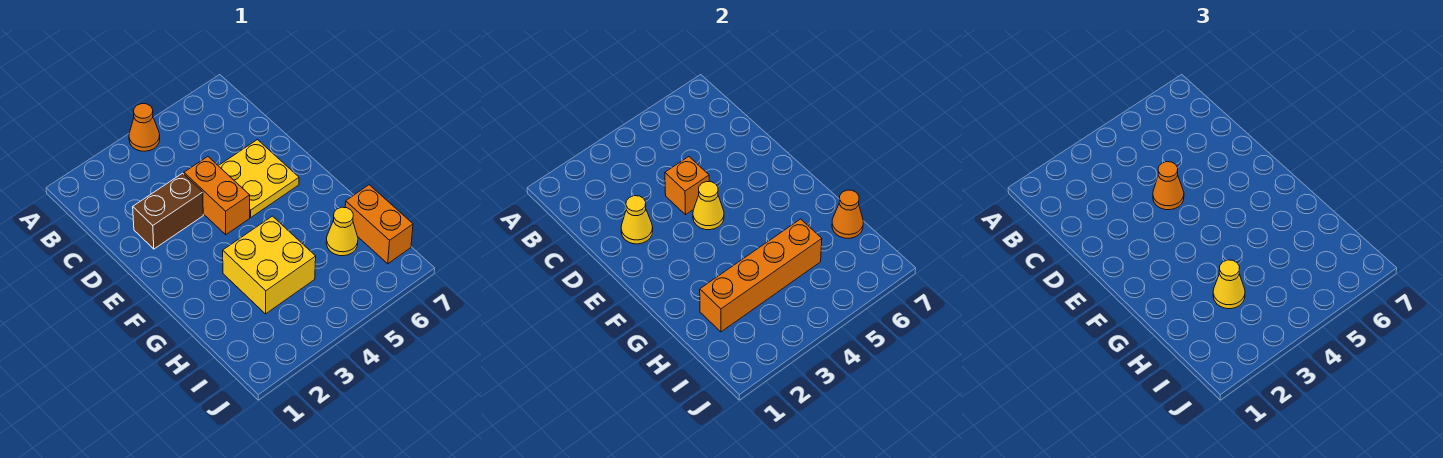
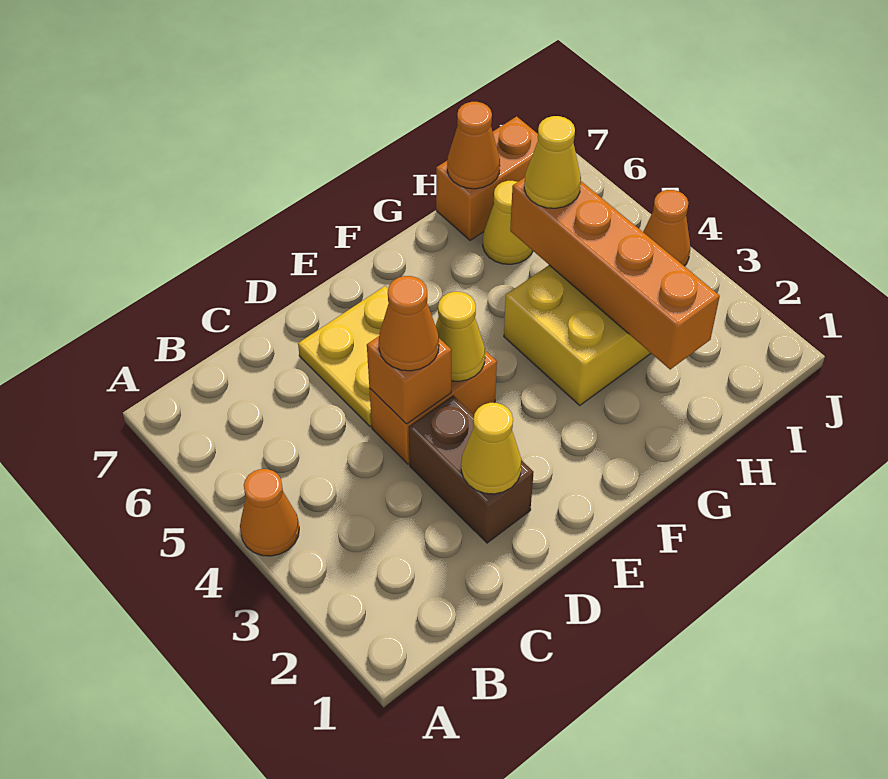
yellow cone H3 level 3 -> yellow cone H5 level 3
none -> orange cone J4 level 1

